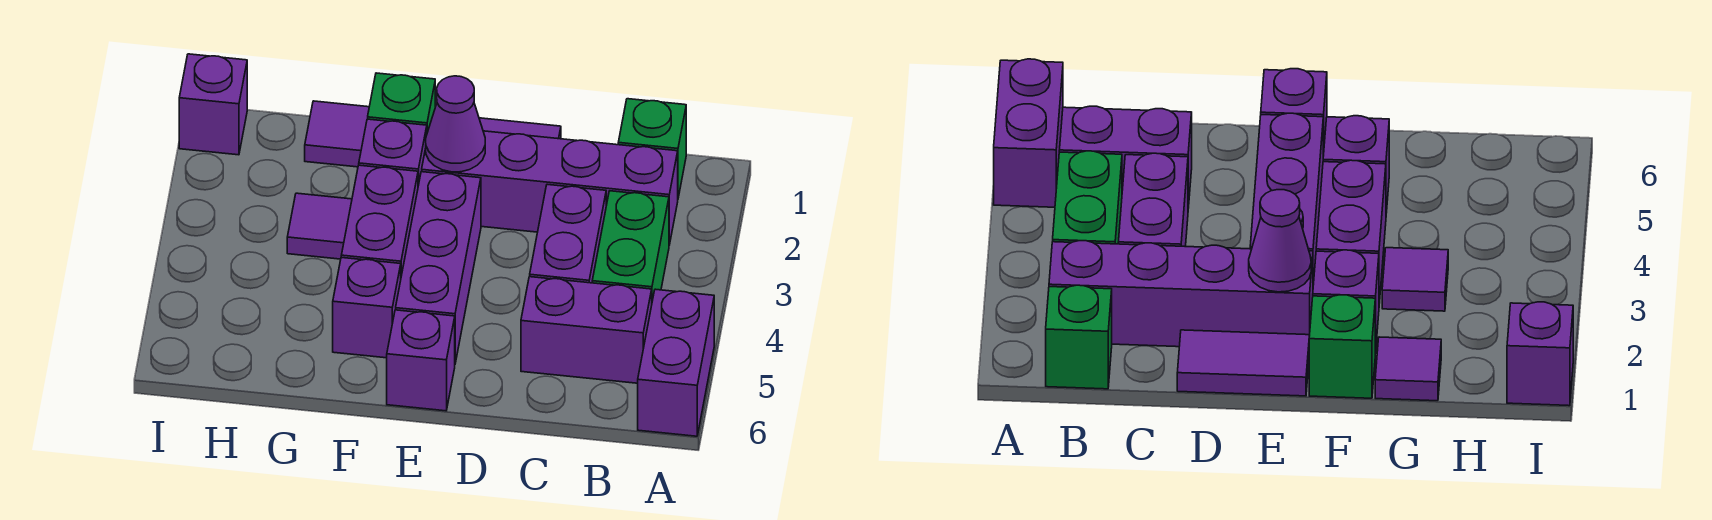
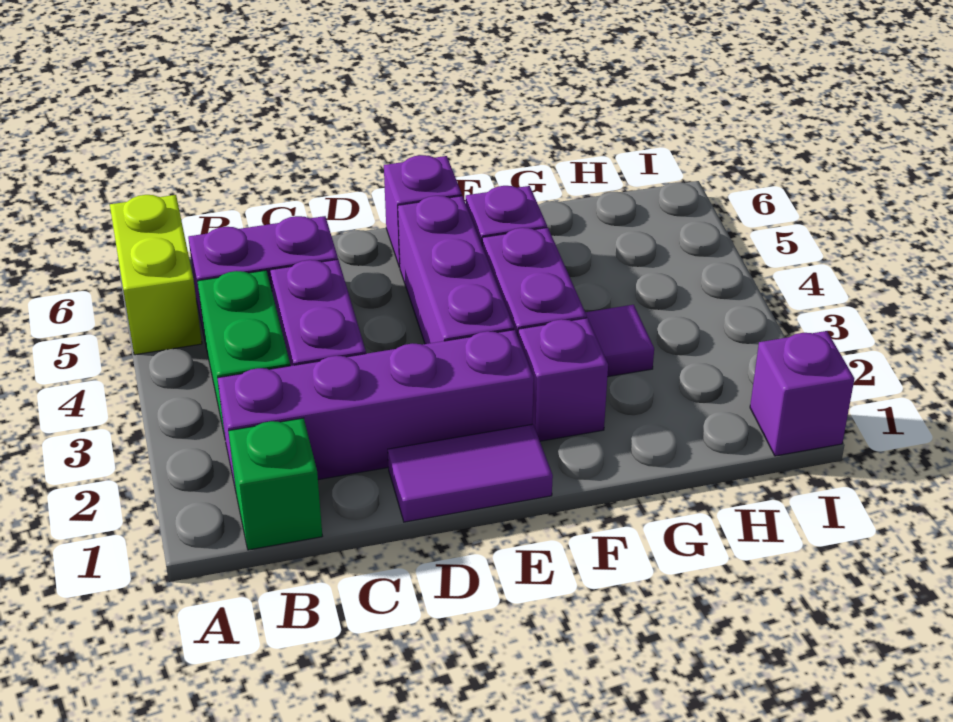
purple brick A5:A6 level 1 -> lime brick A5:A6 level 1
purple cone E2 level 2 -> none
green brick F1 level 1 -> none
purple tile G1 level 1 -> none

